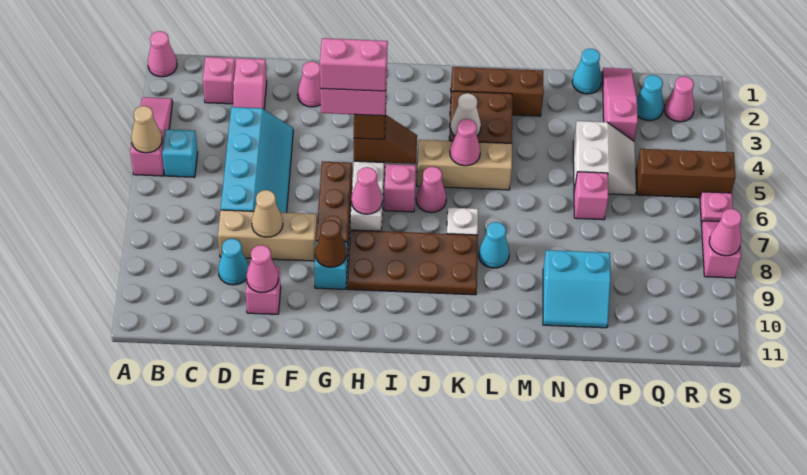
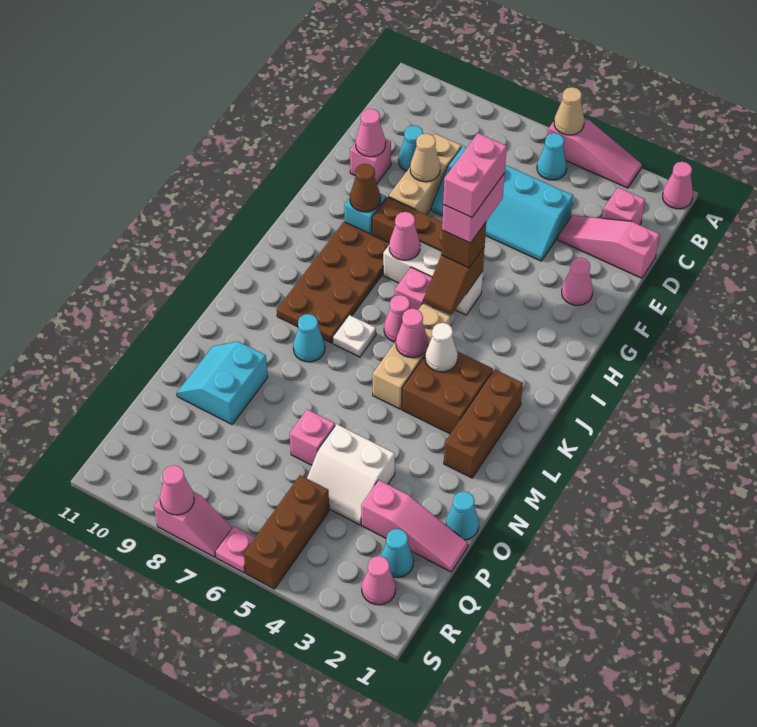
cyan brick B5 level 1 -> cyan cone B5 level 1
pink slope D2:D3 level 1 top 2 -> pink slope D1:D3 level 1 top 1

